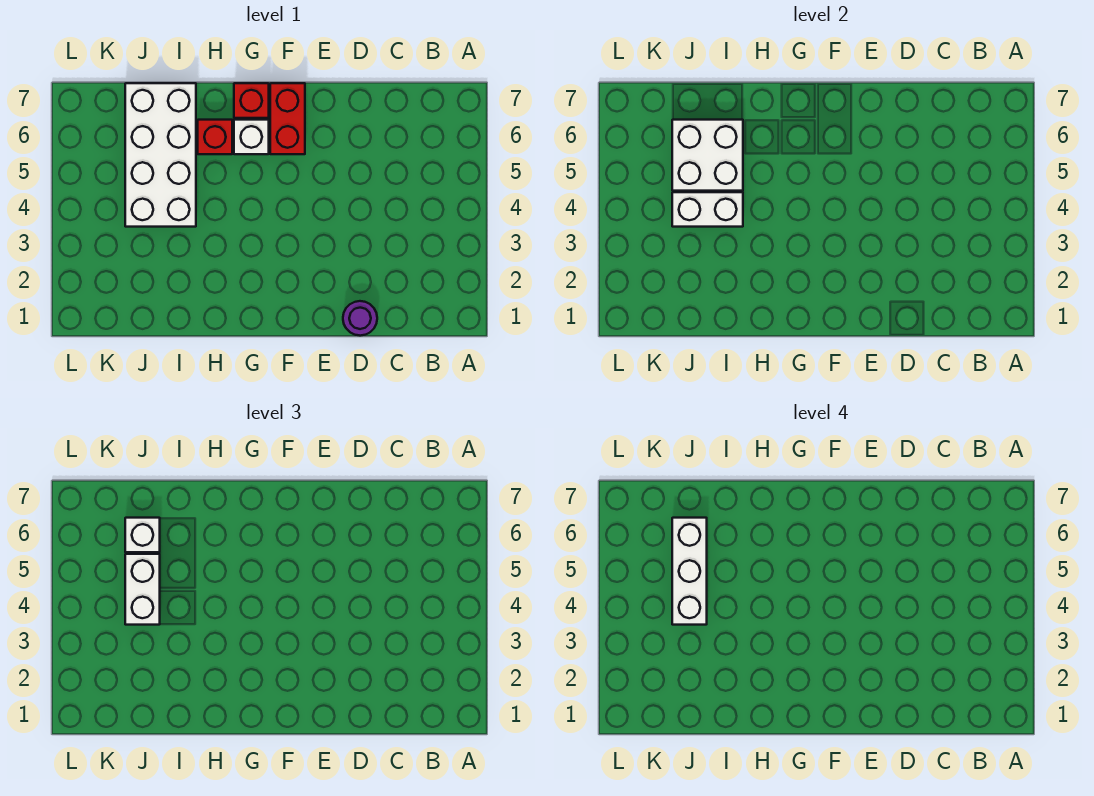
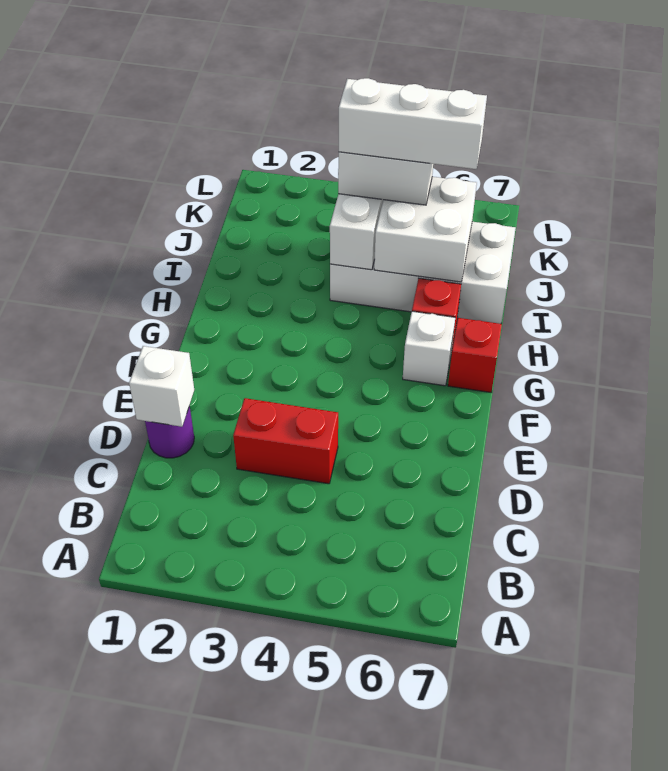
red brick F6:F7 level 1 -> red brick D3:D4 level 1
white brick J6 level 3 -> white brick D1 level 2

